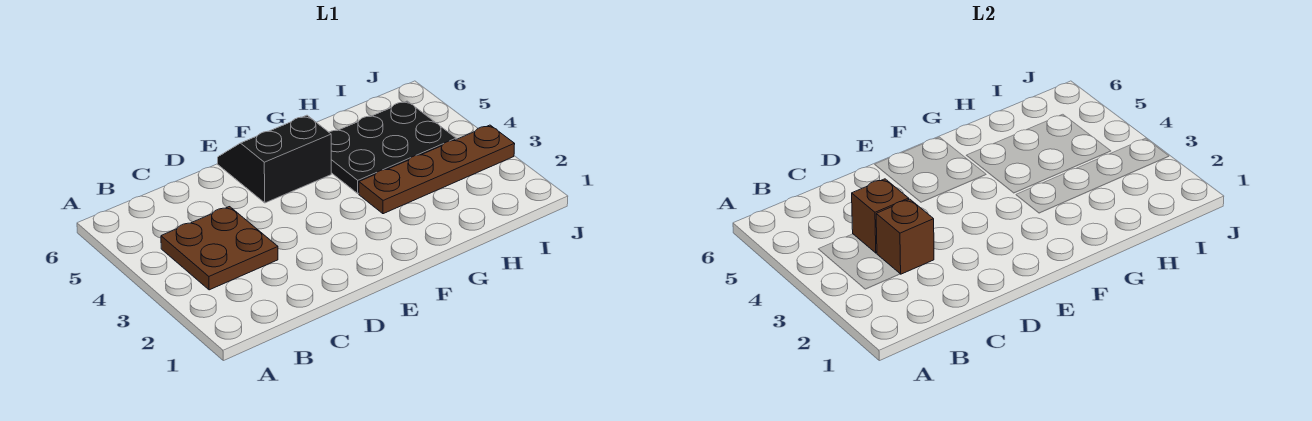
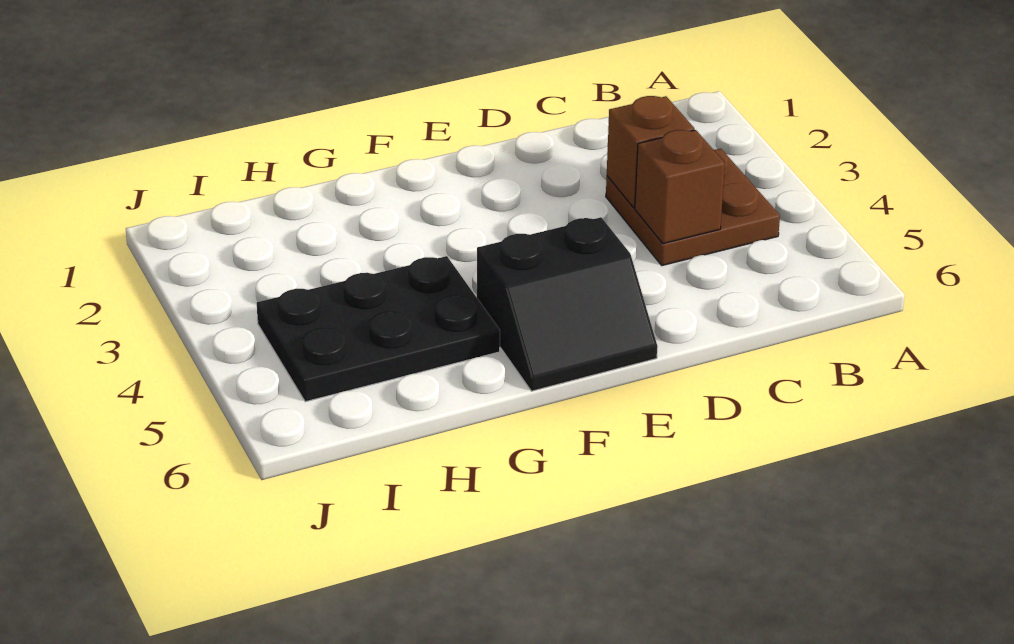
brown plate G3:J3 level 1 -> none

